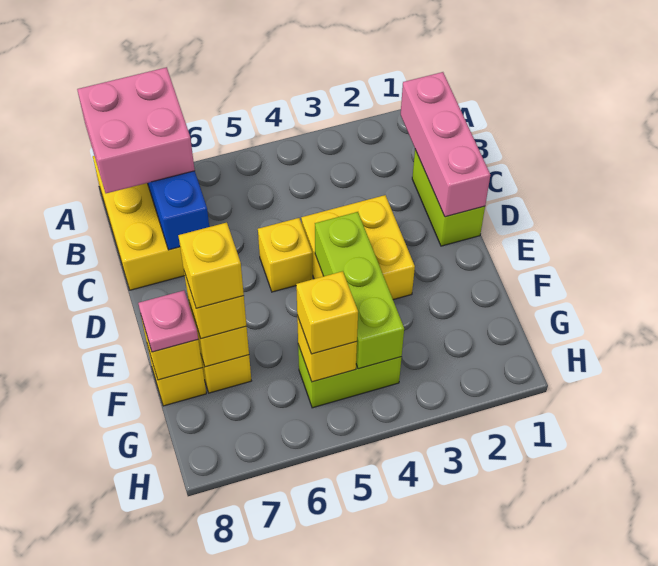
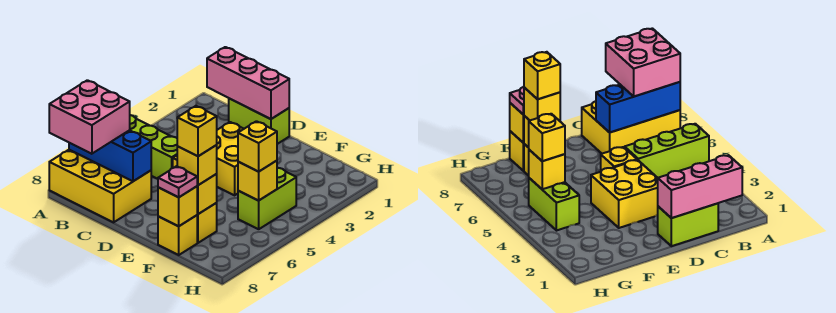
lime brick E4:G4 level 2 -> lime brick A5:C5 level 1

